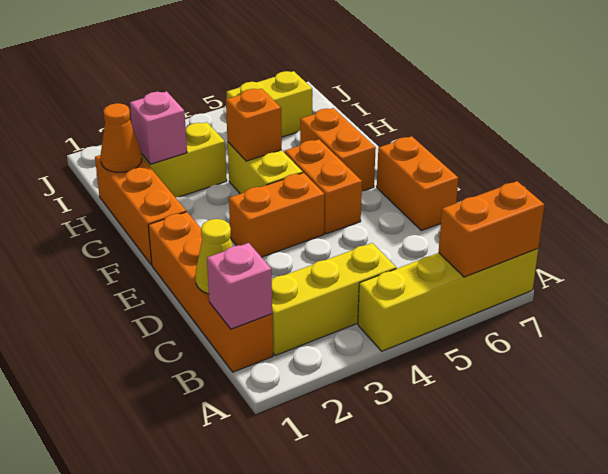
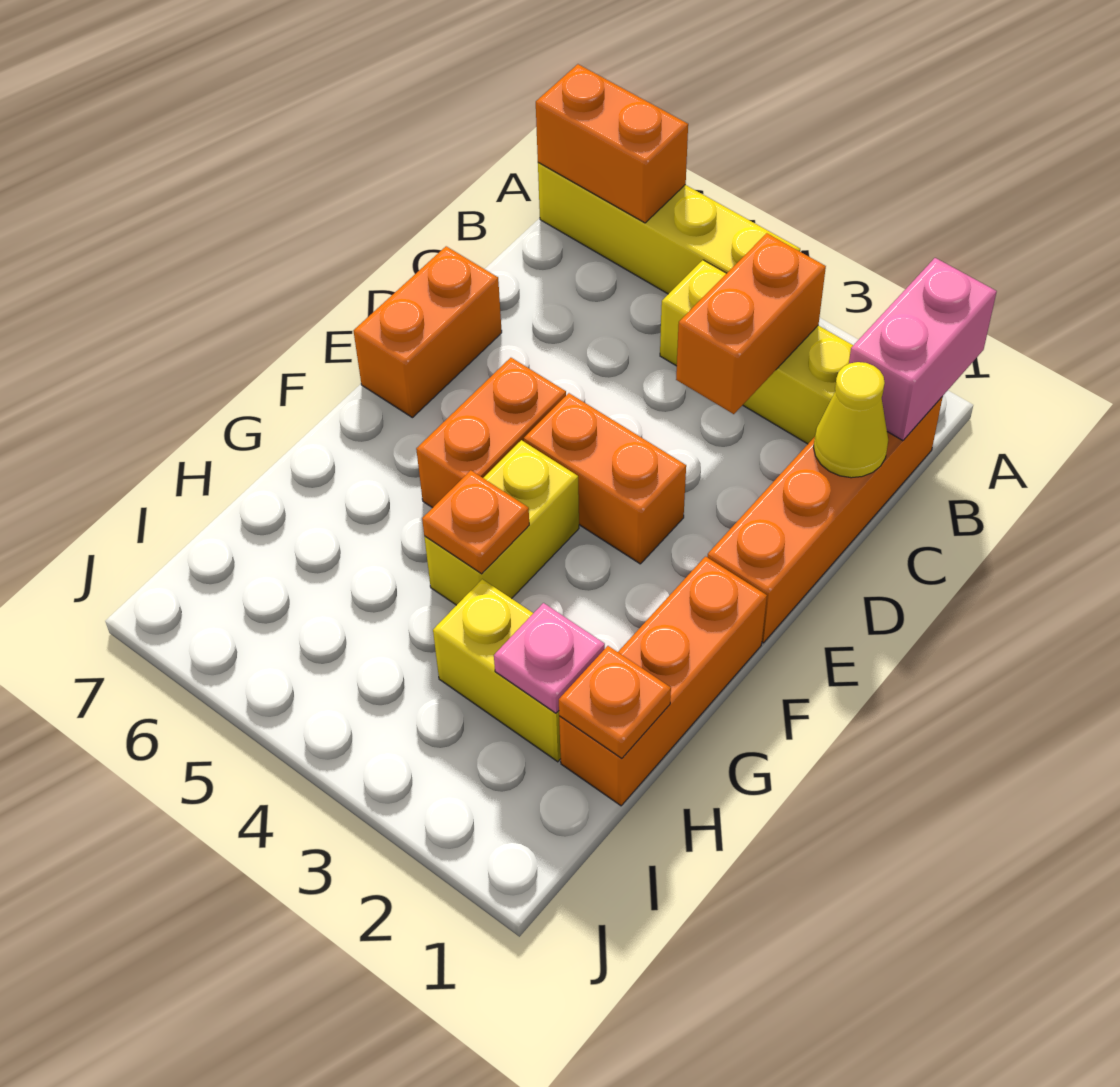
pink brick B1 level 2 -> pink brick A1:B1 level 2
orange brick F6:G6 level 1 -> orange brick B3:C3 level 2
orange brick G4 level 2 -> orange plate G4 level 2
orange cone H1 level 2 -> orange plate H1 level 2
pink brick H2 level 2 -> pink plate H2 level 2
yellow brick I5:I6 level 1 -> none

